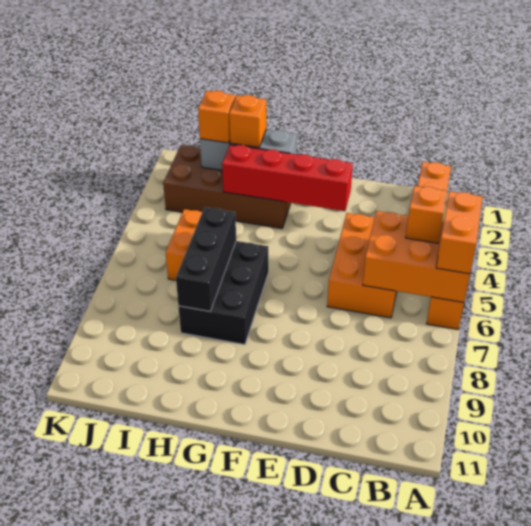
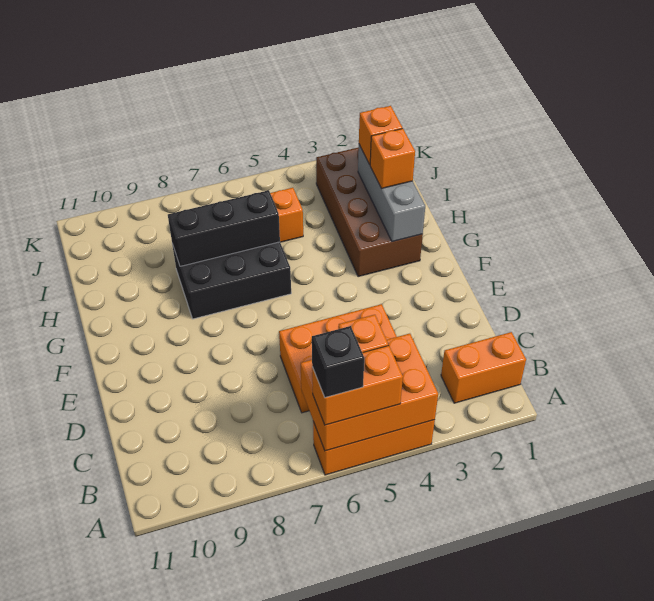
orange brick A5:C6 level 2 -> orange brick A4:B6 level 2
none -> black brick A6 level 4
red brick E3:H3 level 2 -> none

